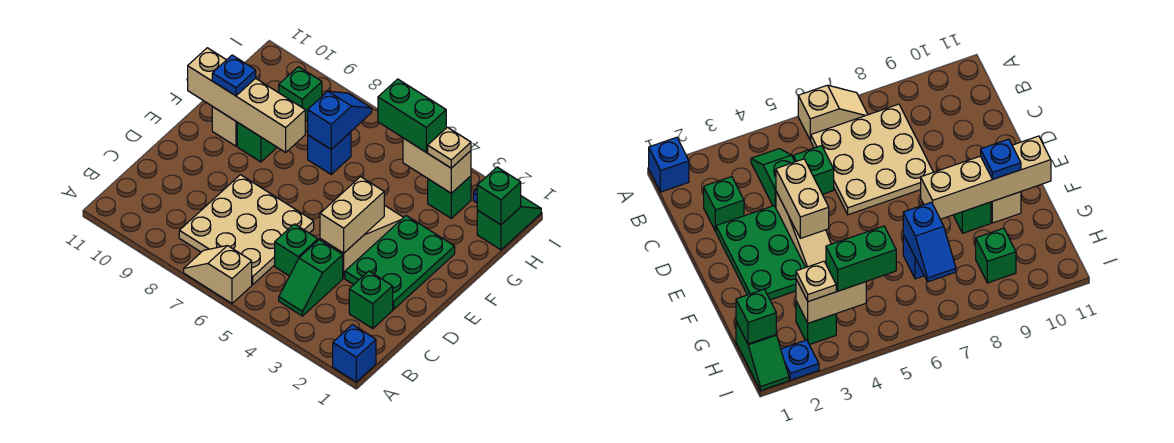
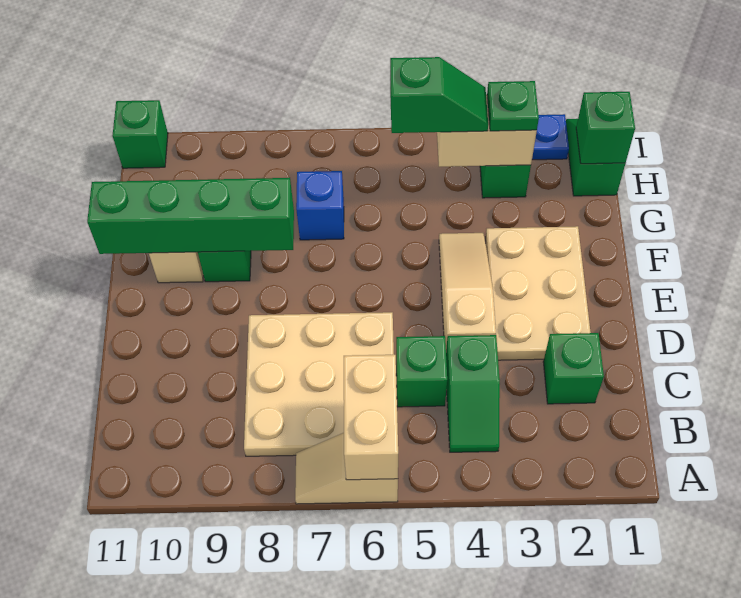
blue brick A1 level 1 -> none
green plate D2:F3 level 1 -> tan plate D2:F3 level 1
tan brick D4:E4 level 2 -> tan brick A6:B6 level 2
tan brick F8:F11 level 2 -> green brick F8:F11 level 2
blue plate F10 level 3 -> none
blue slope G7:H7 level 2 top G -> none
tan plate H3 level 3 -> green plate H3 level 3
green brick H4:H5 level 3 -> green slope H4:H5 level 3 top 5
green brick H9 level 1 -> green brick I11 level 1

